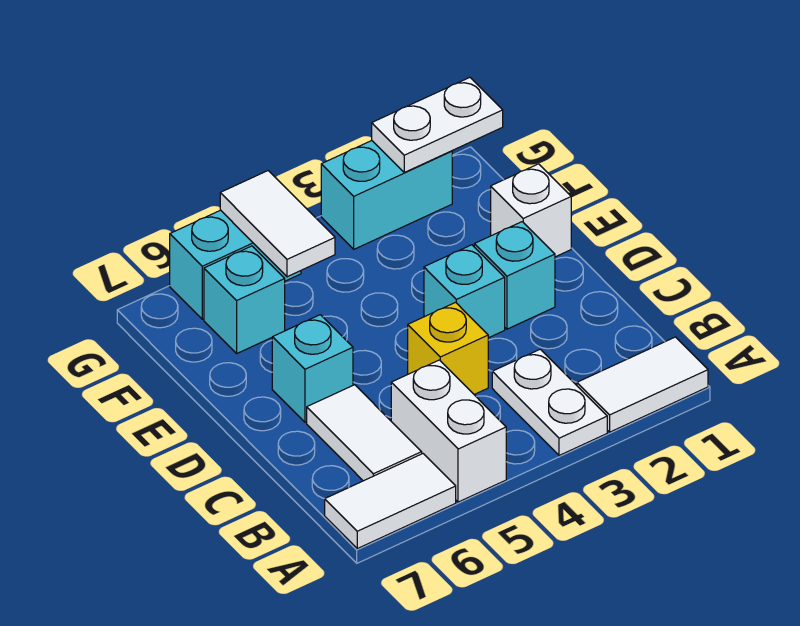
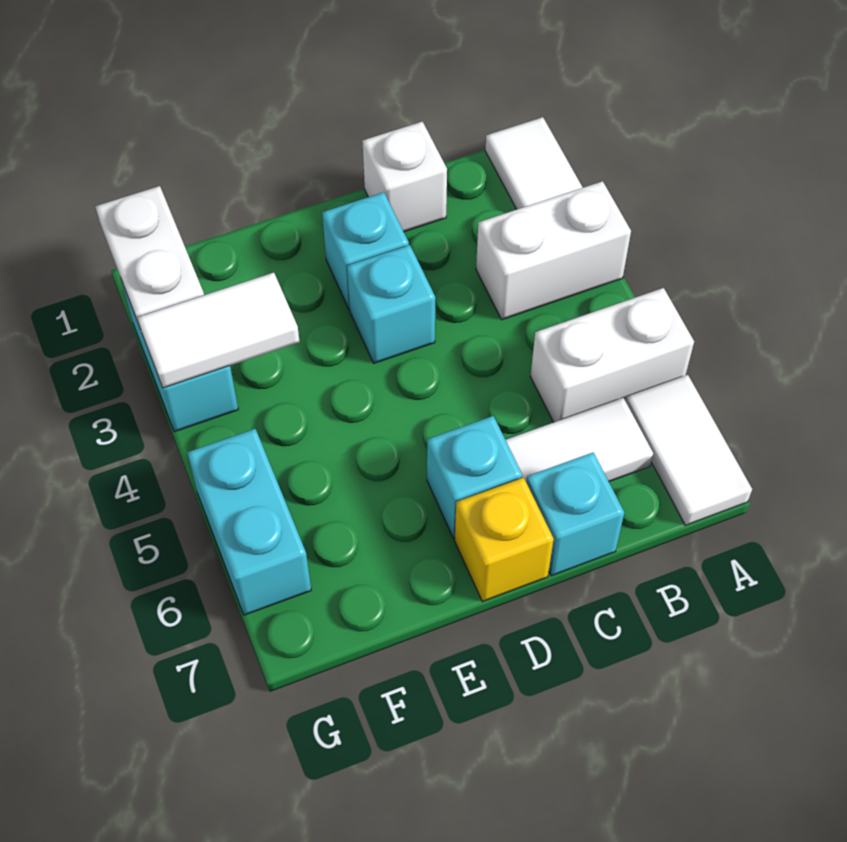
white plate A3:B3 level 1 -> white brick A3:B3 level 1
yellow brick C4 level 1 -> yellow brick D7 level 1
white brick E1 level 1 -> white brick C1 level 1
white tile F5:G5 level 2 -> white tile F3:G3 level 2
cyan brick F6 level 1 -> cyan brick C7 level 1

